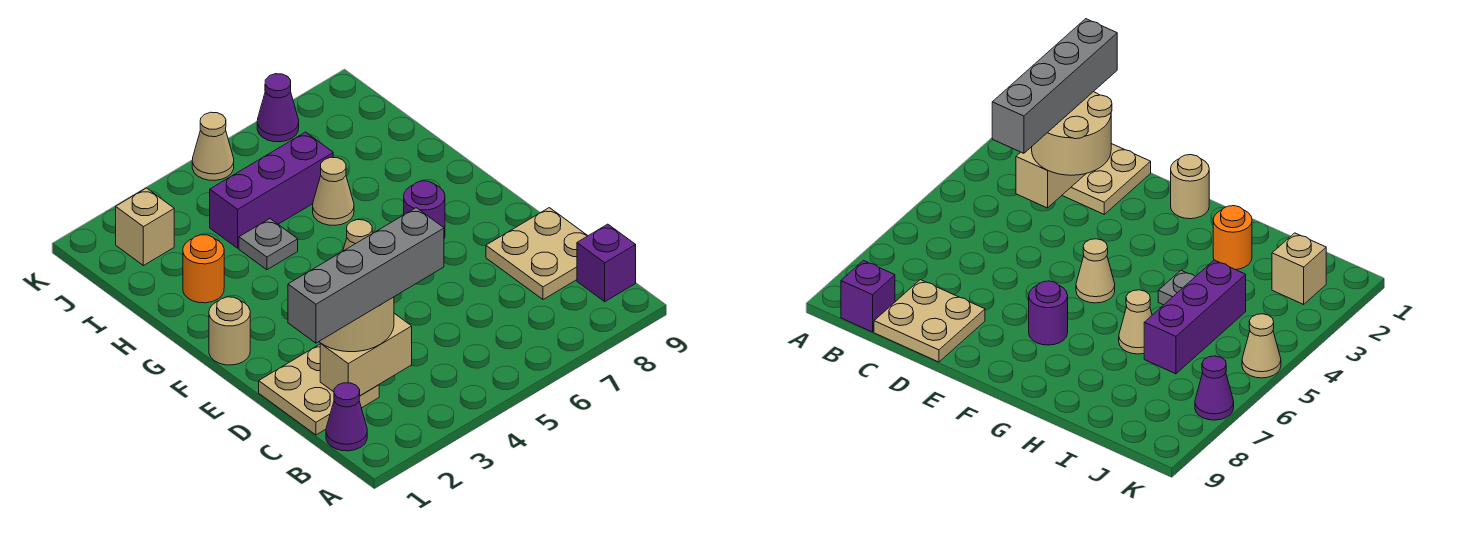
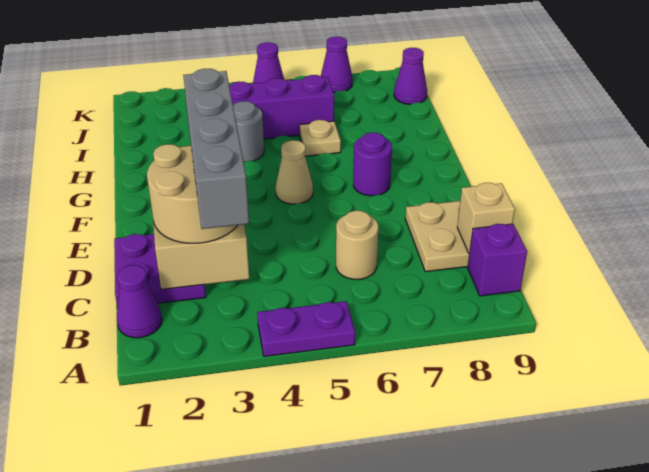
none -> purple plate A4:A5 level 1
tan plate C1:D2 level 1 -> purple plate C1:D2 level 1
grey brick C1:C4 level 4 -> grey brick B3:E3 level 4
tan round brick F1 level 1 -> tan round brick C6 level 1
orange round brick H2 level 1 -> none
grey plate H4 level 1 -> grey round brick H4 level 1
tan cone H6 level 1 -> tan plate H6 level 1
tan brick J2 level 1 -> tan brick C9 level 2
none -> purple cone J9 level 1
tan cone K5 level 1 -> purple cone K5 level 1

